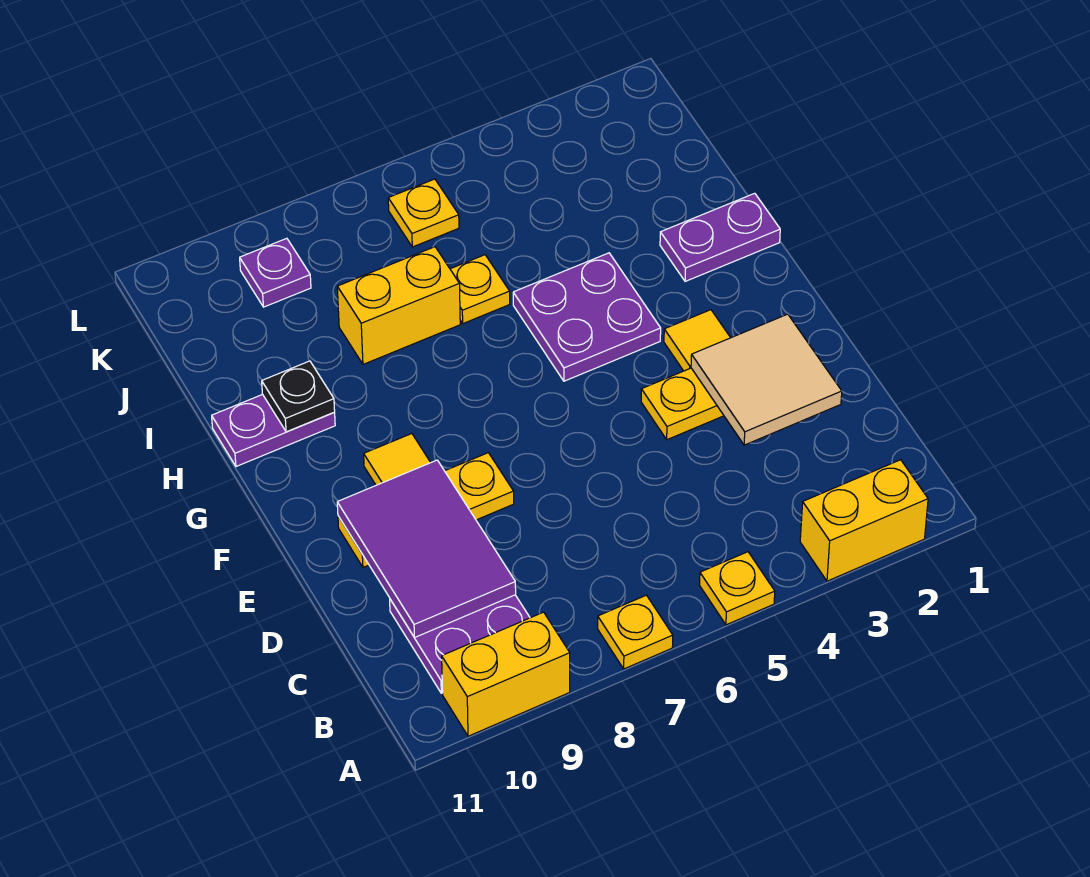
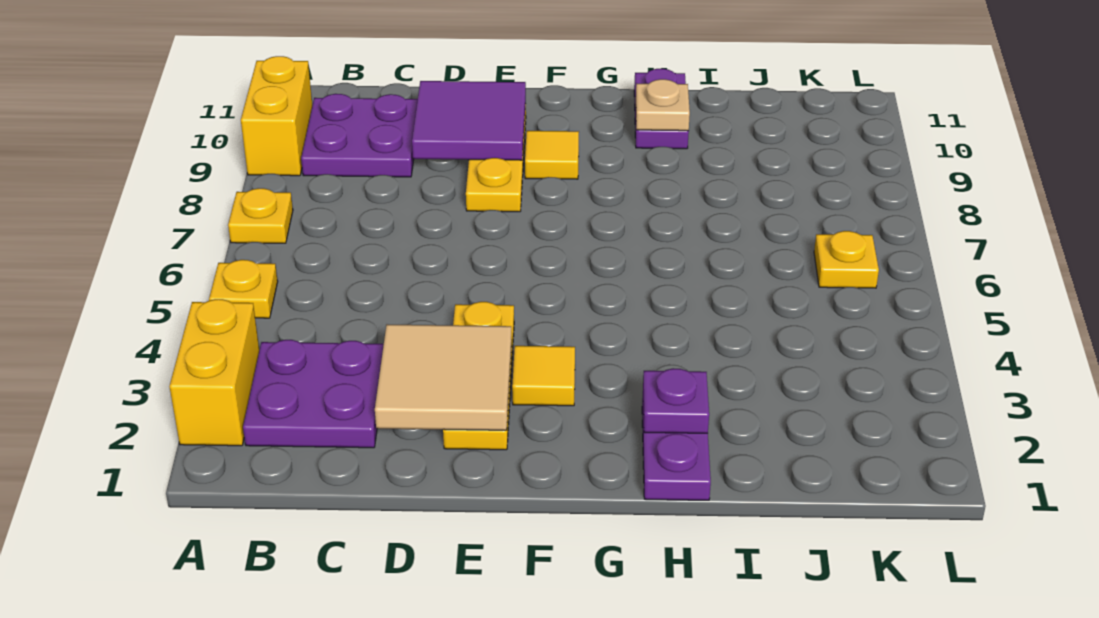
purple tile C9:E10 level 2 -> purple tile D9:E10 level 2
purple plate G4:H5 level 1 -> purple plate B2:C3 level 1
black plate H10 level 2 -> tan plate H10 level 2
yellow plate I6 level 1 -> none
yellow brick I7:I8 level 1 -> none
purple plate K9 level 1 -> purple plate H2 level 2

